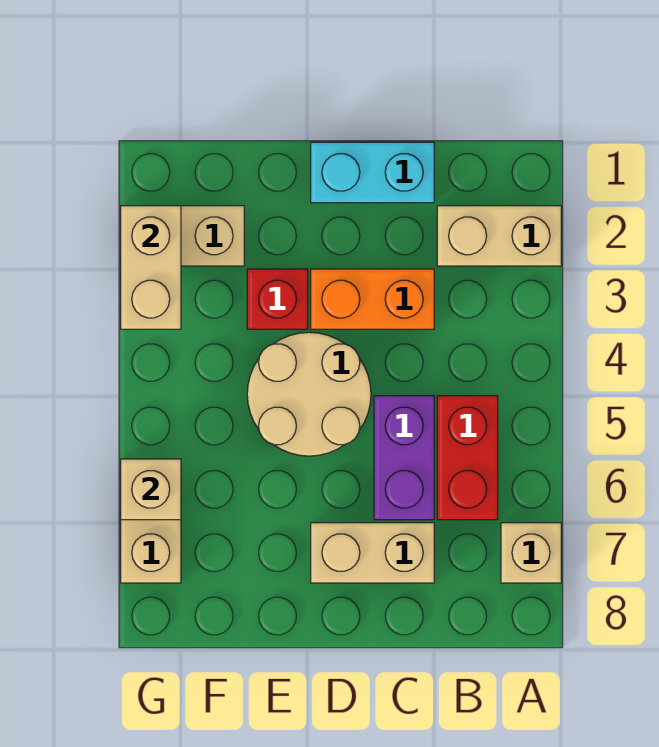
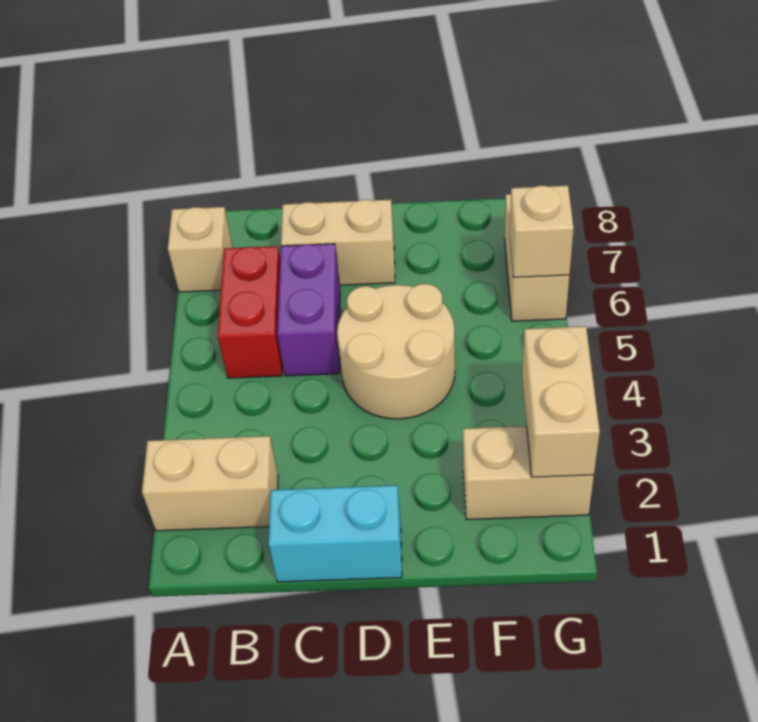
orange brick C3:D3 level 1 -> none
red brick E3 level 1 -> none

